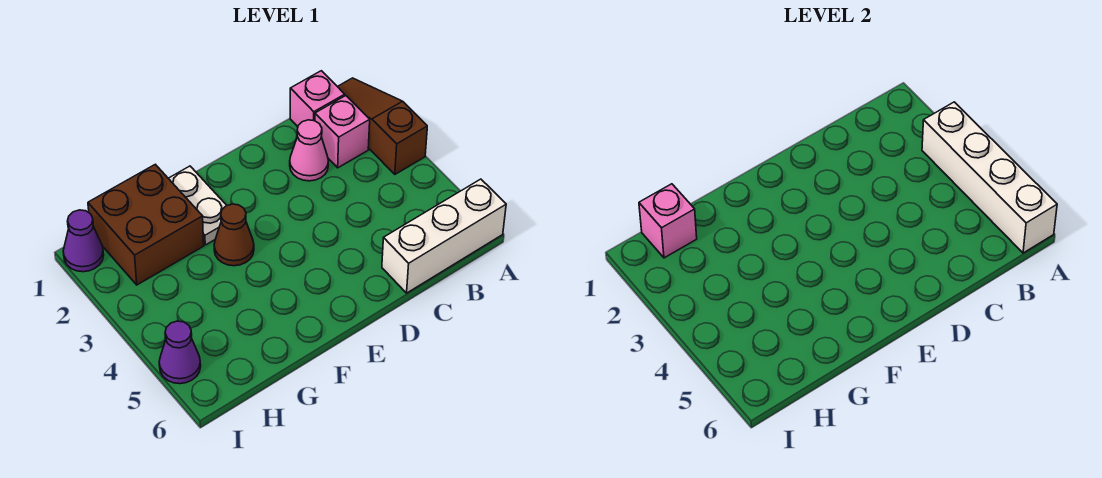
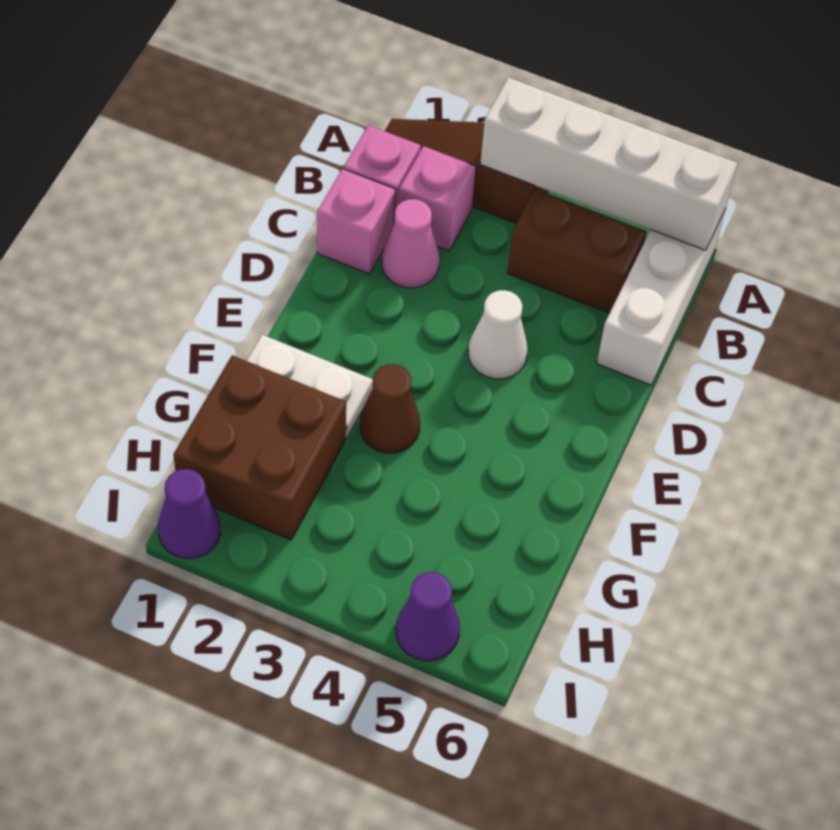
none -> brown brick B4:B5 level 1
none -> white cone D4 level 1
pink brick H1 level 2 -> pink brick C1 level 1

